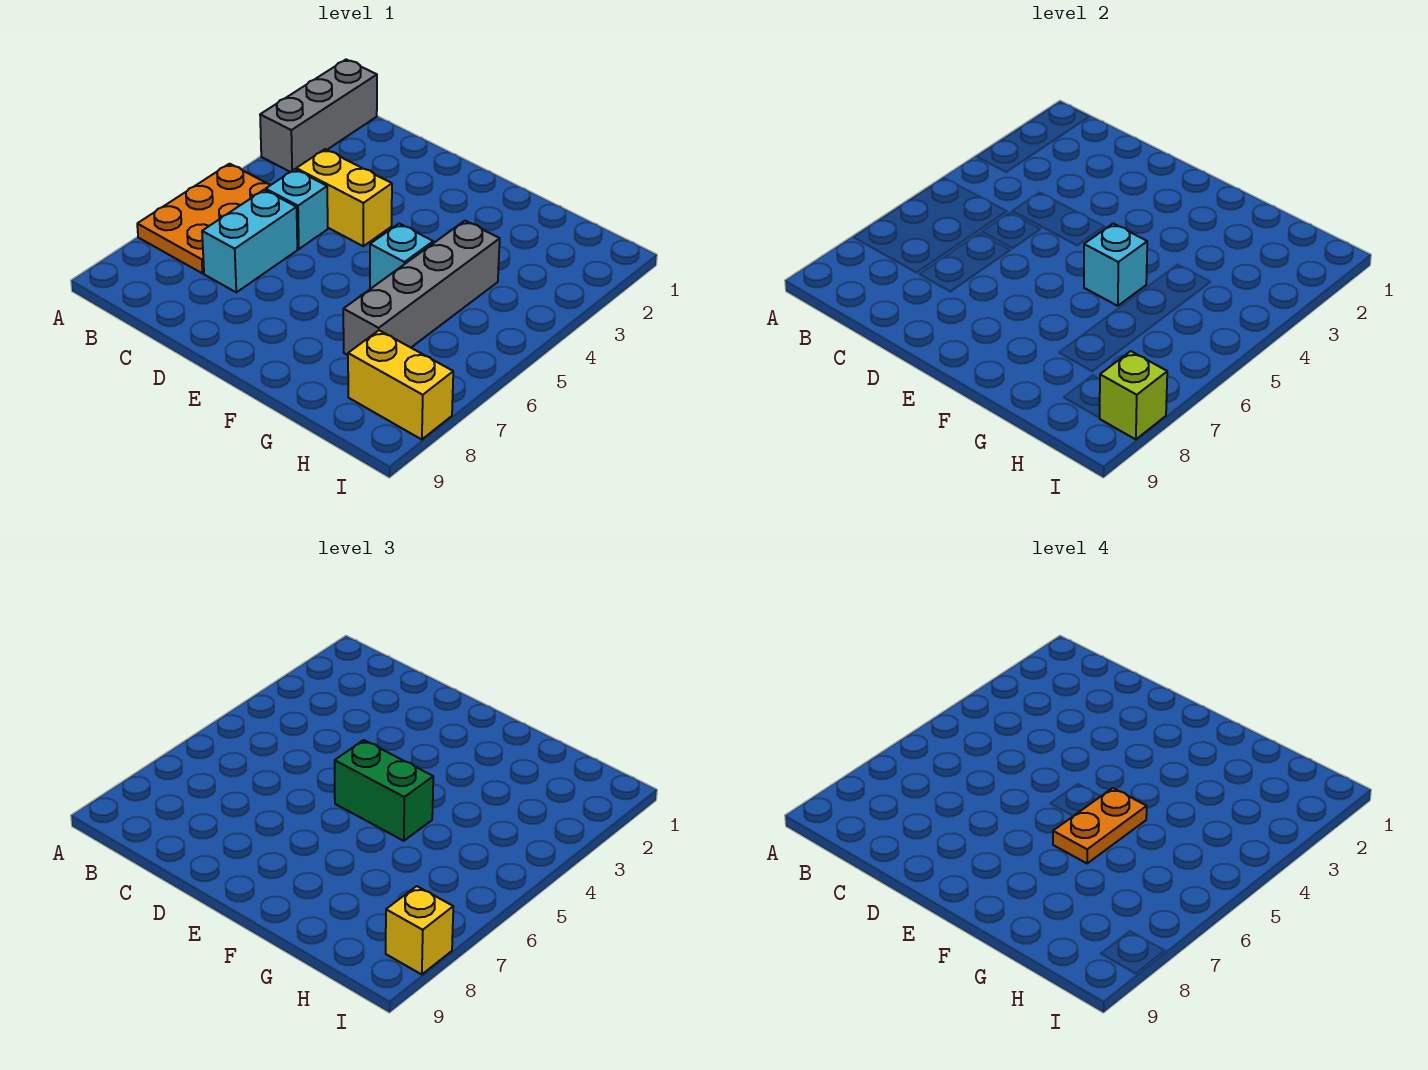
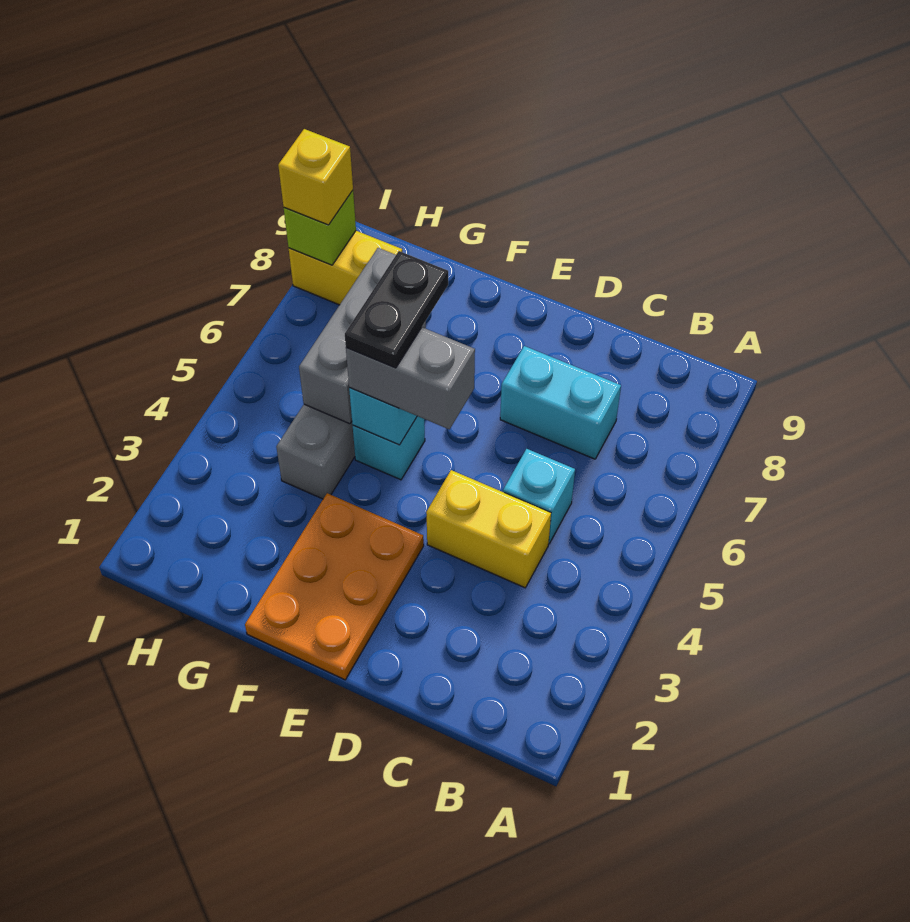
grey brick A1:A3 level 1 -> grey brick G5:G7 level 2
orange plate A5:B7 level 1 -> orange plate E1:F3 level 1
cyan brick C6:C7 level 1 -> cyan brick C7:D7 level 1
green brick E5:F5 level 3 -> grey brick E5:F5 level 3
orange plate F5:F6 level 4 -> black plate F5:F6 level 4

